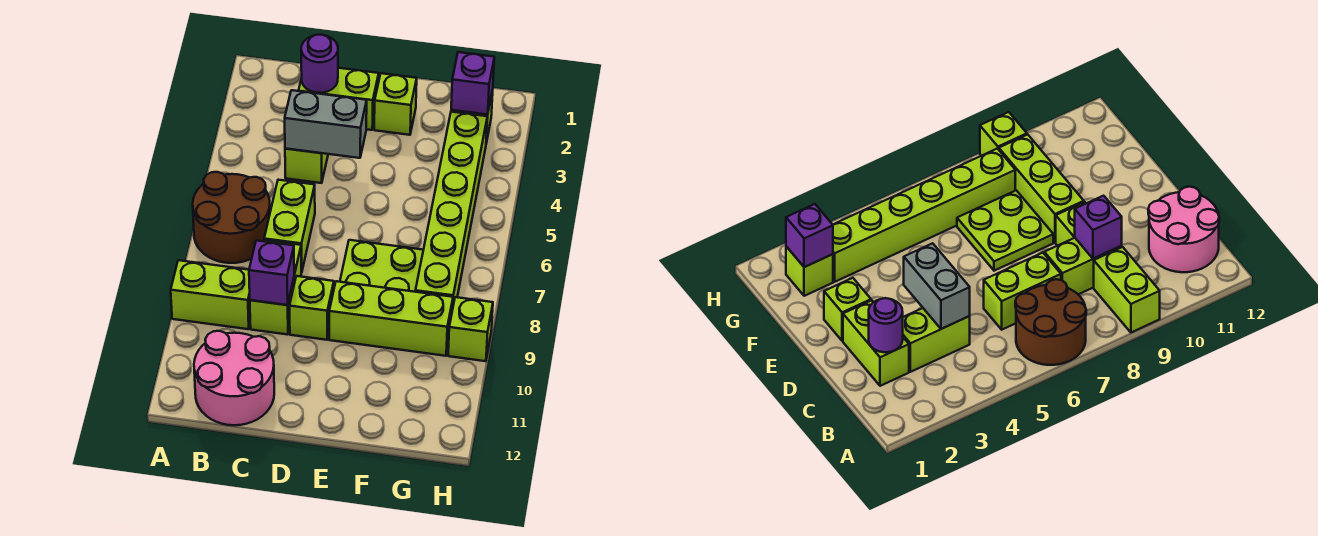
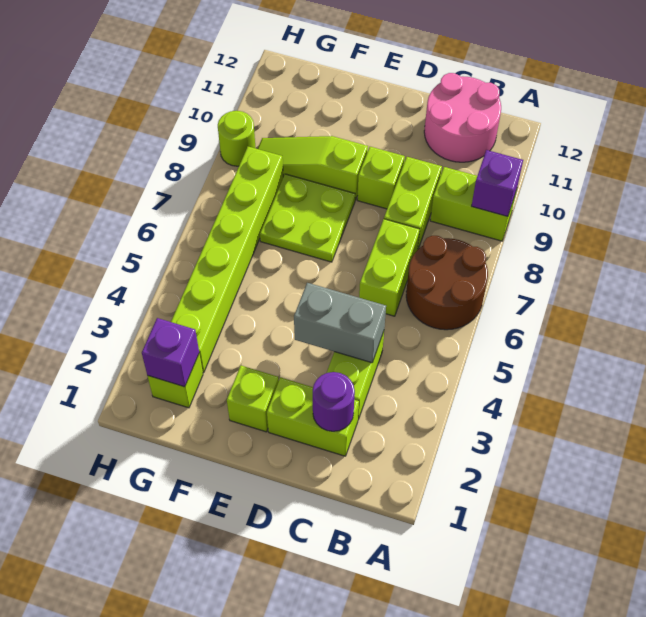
purple brick C9 level 2 -> purple brick A9 level 2
lime brick E9:G9 level 1 -> lime slope E9:G9 level 1 top E
lime brick H9 level 1 -> lime round brick H9 level 1

